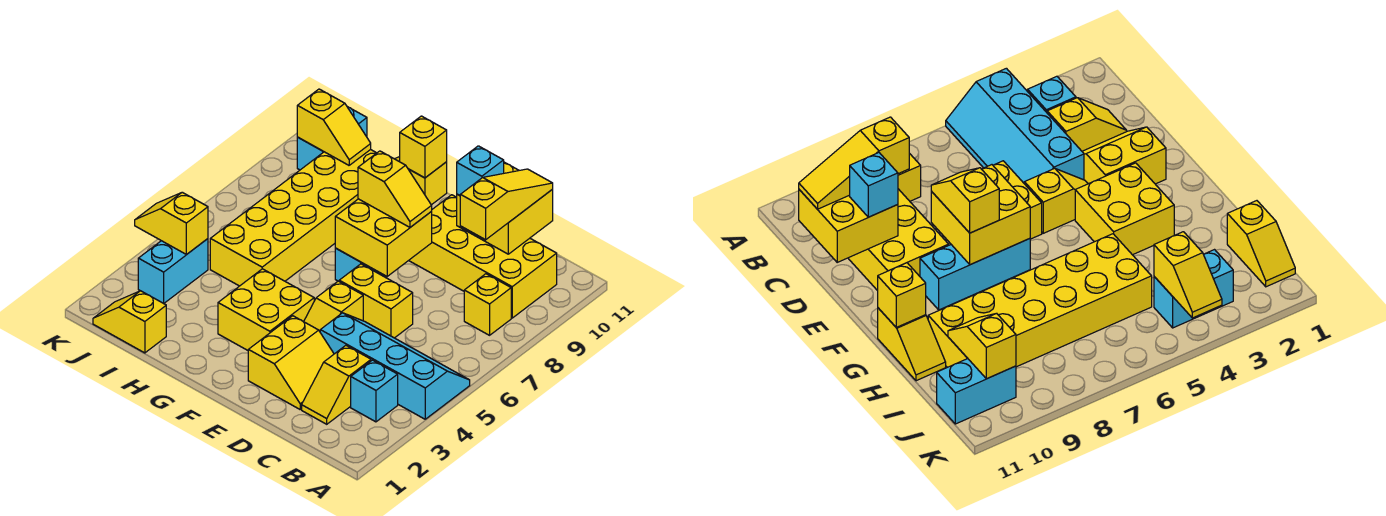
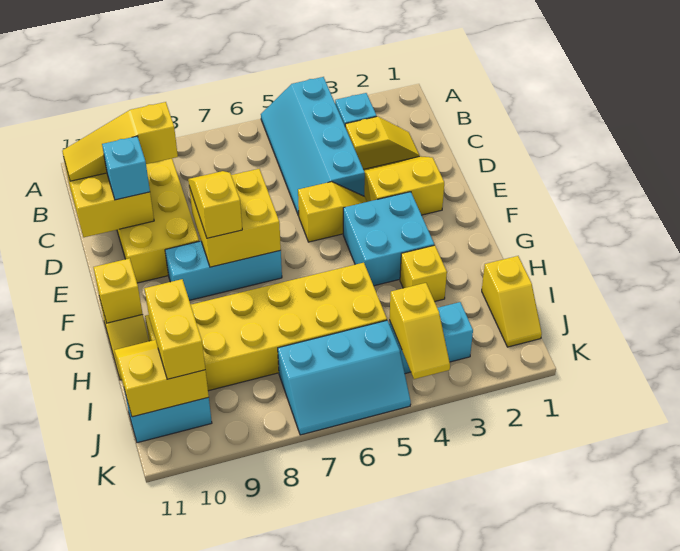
yellow brick B8 level 1 -> yellow brick H3 level 1
yellow brick D6:E6 level 1 -> yellow brick I10:J10 level 3
yellow brick F3:G4 level 1 -> cyan brick F3:G4 level 1
yellow slope I10:J10 level 2 top J -> yellow slope I10:J11 level 2 top J
none -> cyan slope J5:K7 level 1 top J

